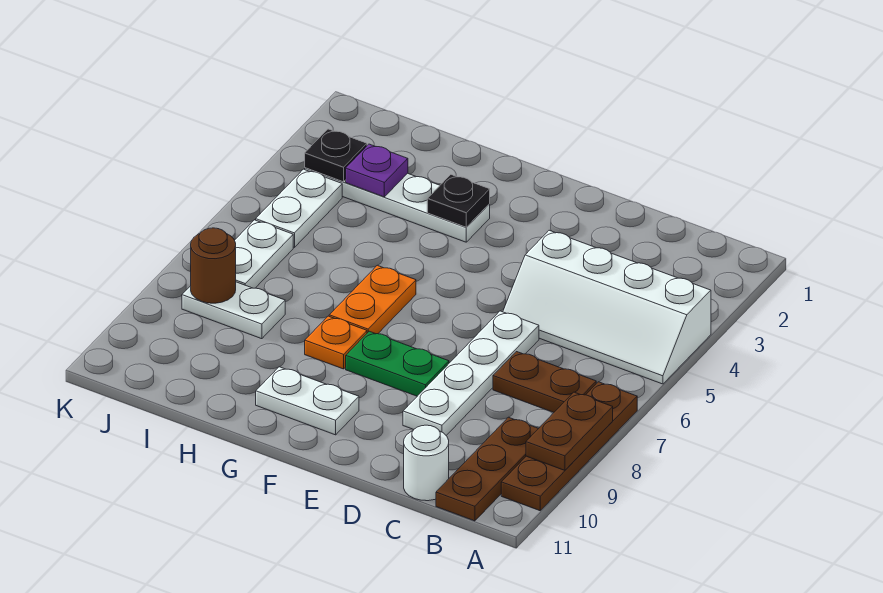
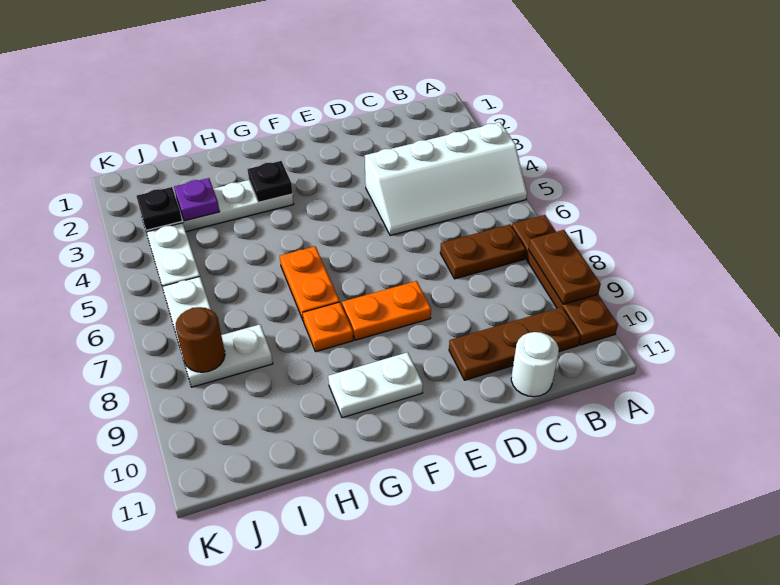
brown plate B9:B11 level 1 -> brown plate B10:D10 level 1
white plate D6:D9 level 1 -> none
green plate E8:F8 level 1 -> orange plate E8:F8 level 1

